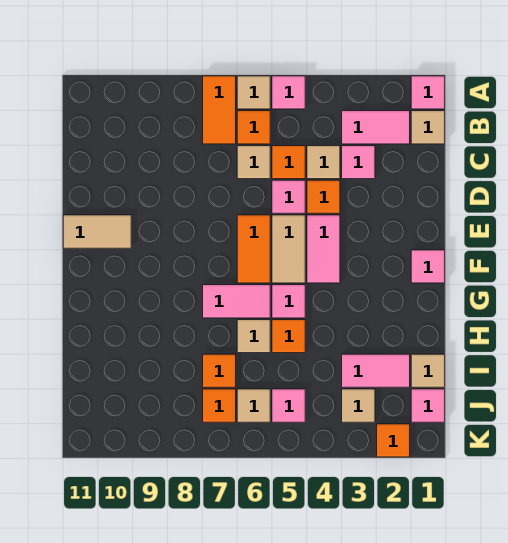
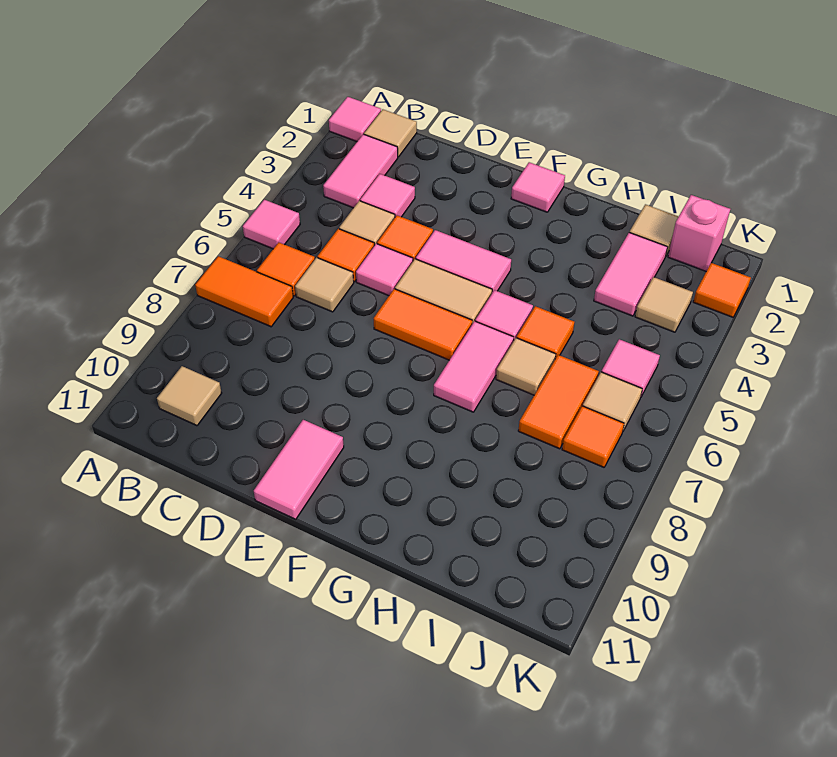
tan tile A6 level 1 -> tan tile B10 level 1
tan tile E10:E11 level 1 -> pink tile E10:E11 level 1
orange tile I7 level 1 -> orange tile I6:I7 level 1
pink tile J1 level 1 -> pink brick J1 level 1

